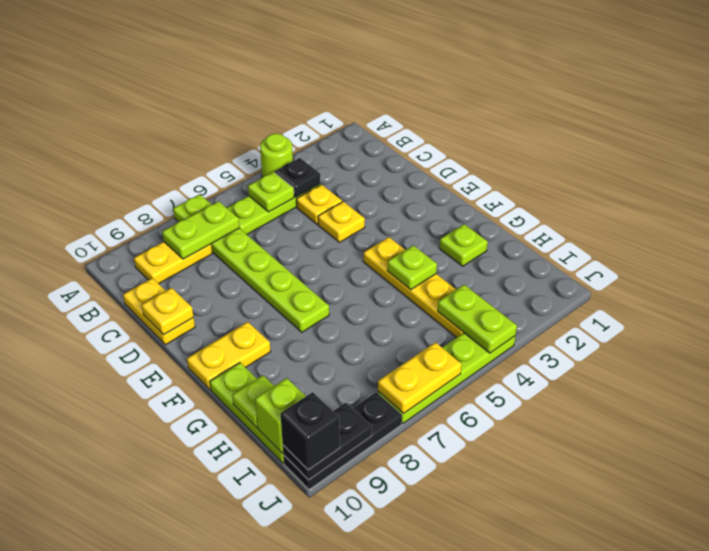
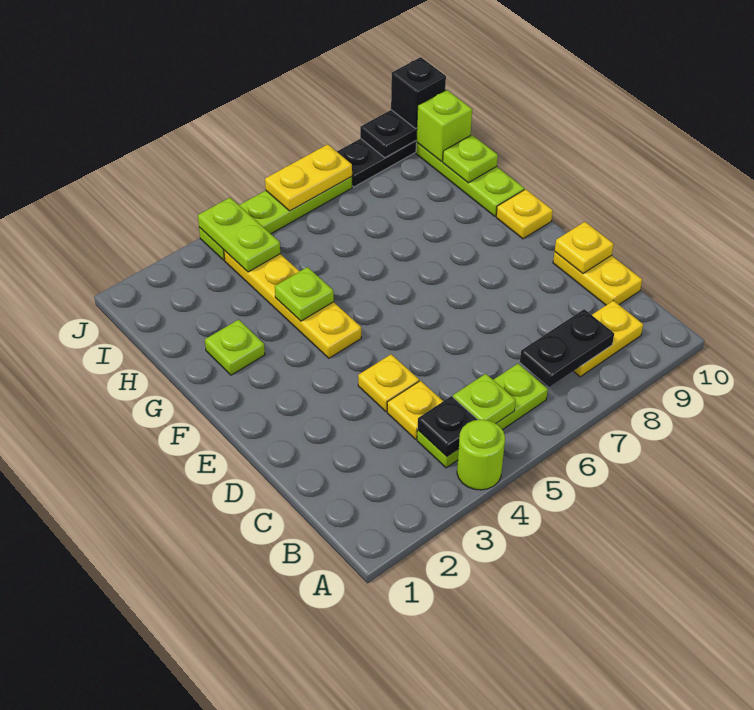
lime plate A7:F7 level 1 -> none
lime plate B7:B8 level 2 -> black plate B7:B8 level 2
yellow plate F9:F10 level 1 -> yellow plate F10 level 1

